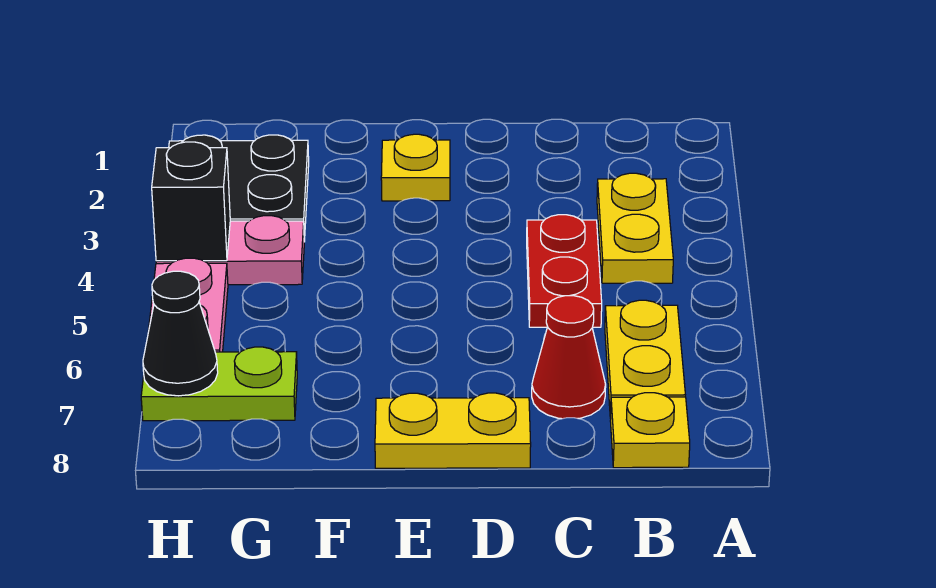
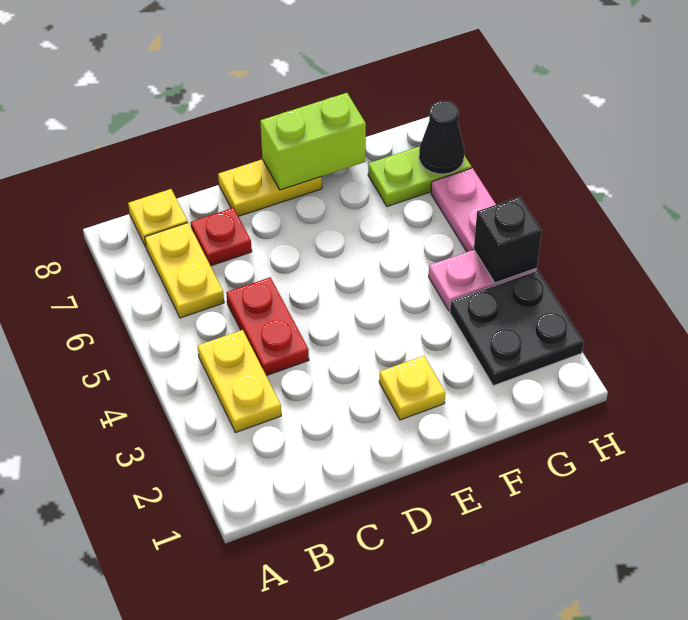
red cone C7 level 1 -> red plate C7 level 1
none -> lime brick E8:F8 level 2

